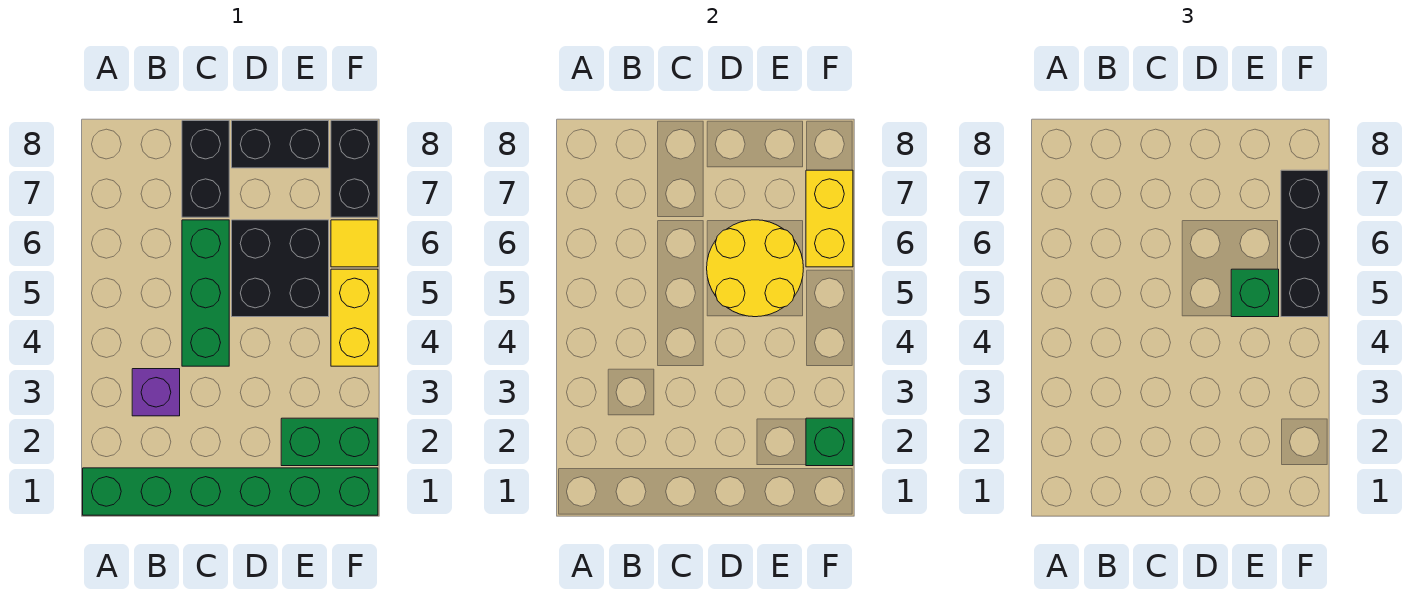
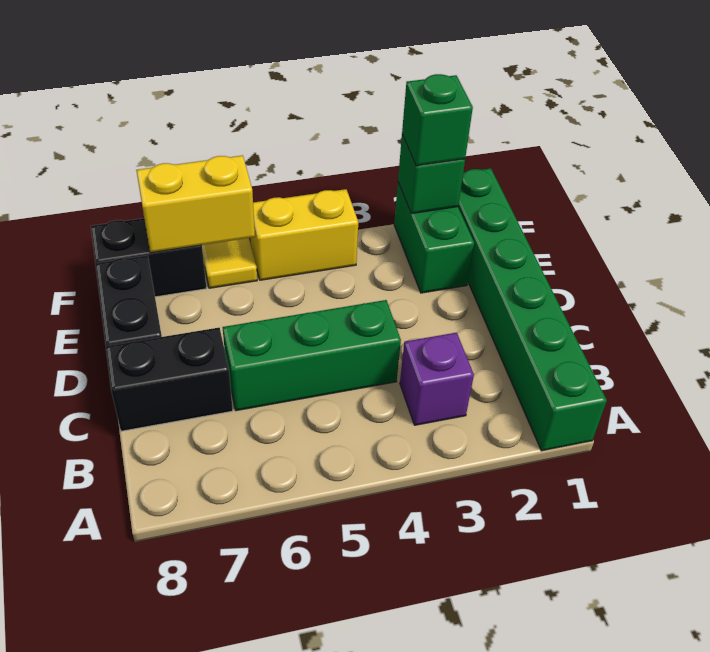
black brick D5:E6 level 1 -> none
yellow round brick D5:E6 level 2 -> none
green brick E5 level 3 -> green brick F2 level 3
black brick F5:F7 level 3 -> none

